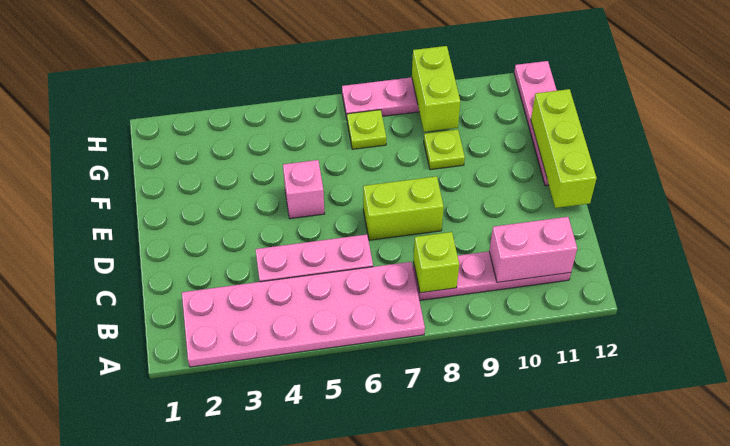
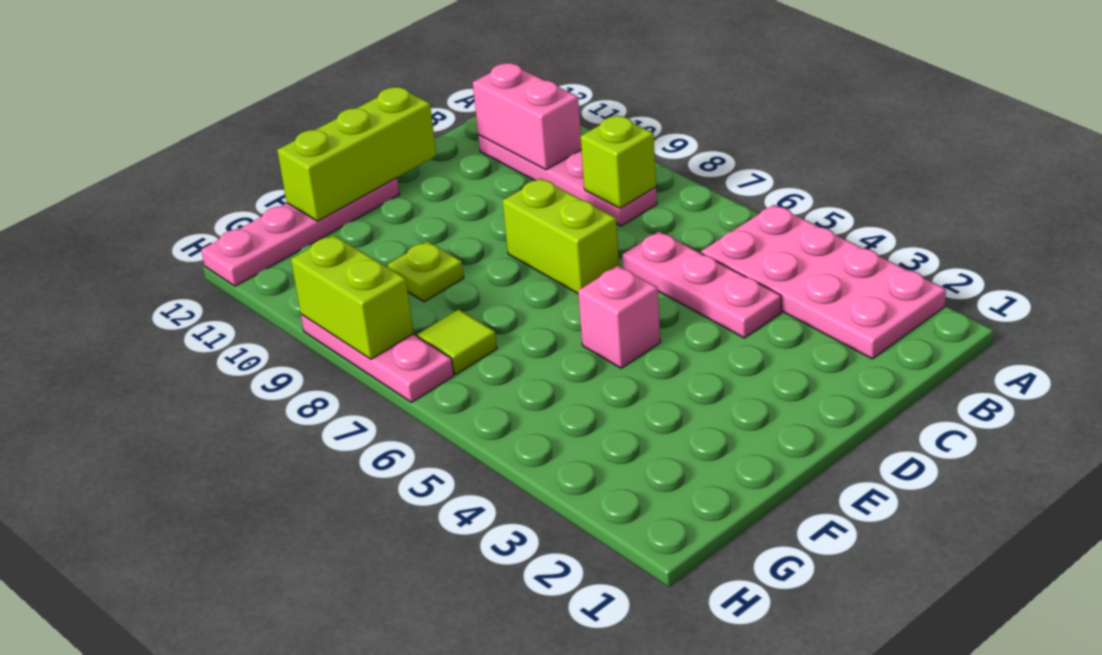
pink plate A2:B7 level 1 -> pink plate A2:B5 level 1
lime plate G7 level 1 -> lime tile G7 level 1
lime brick G9:H9 level 2 -> lime brick H8:H9 level 2

